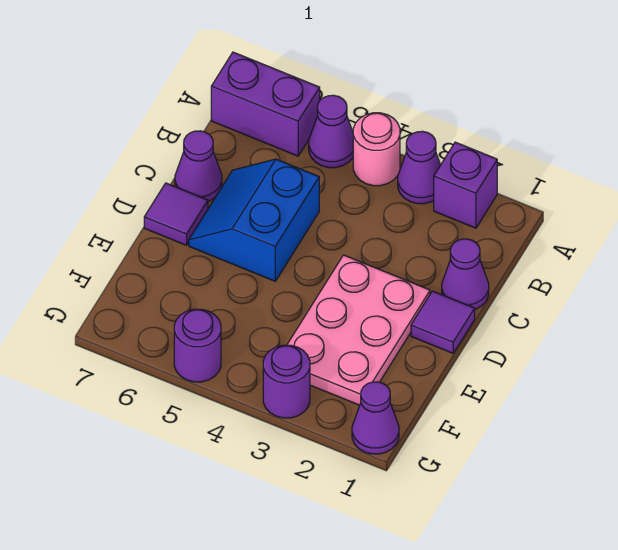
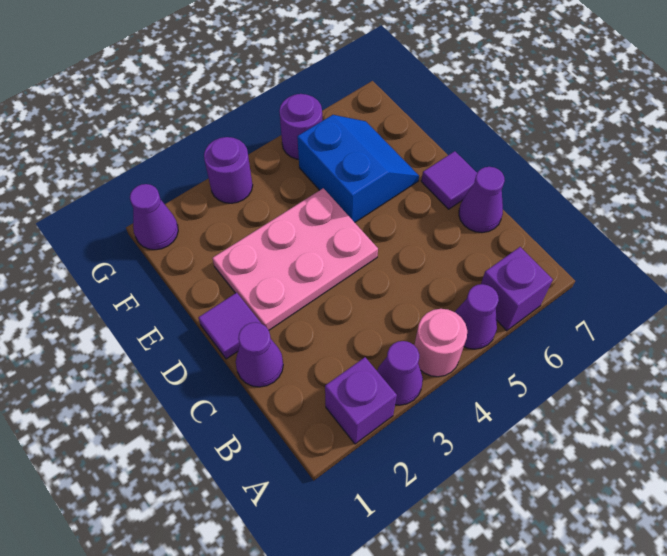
purple brick A6:A7 level 1 -> purple brick A6 level 1
blue slope C5:D6 level 1 top 5 -> blue slope E5:F6 level 1 top 5
pink plate D2:F3 level 1 -> pink plate D2:E4 level 1

